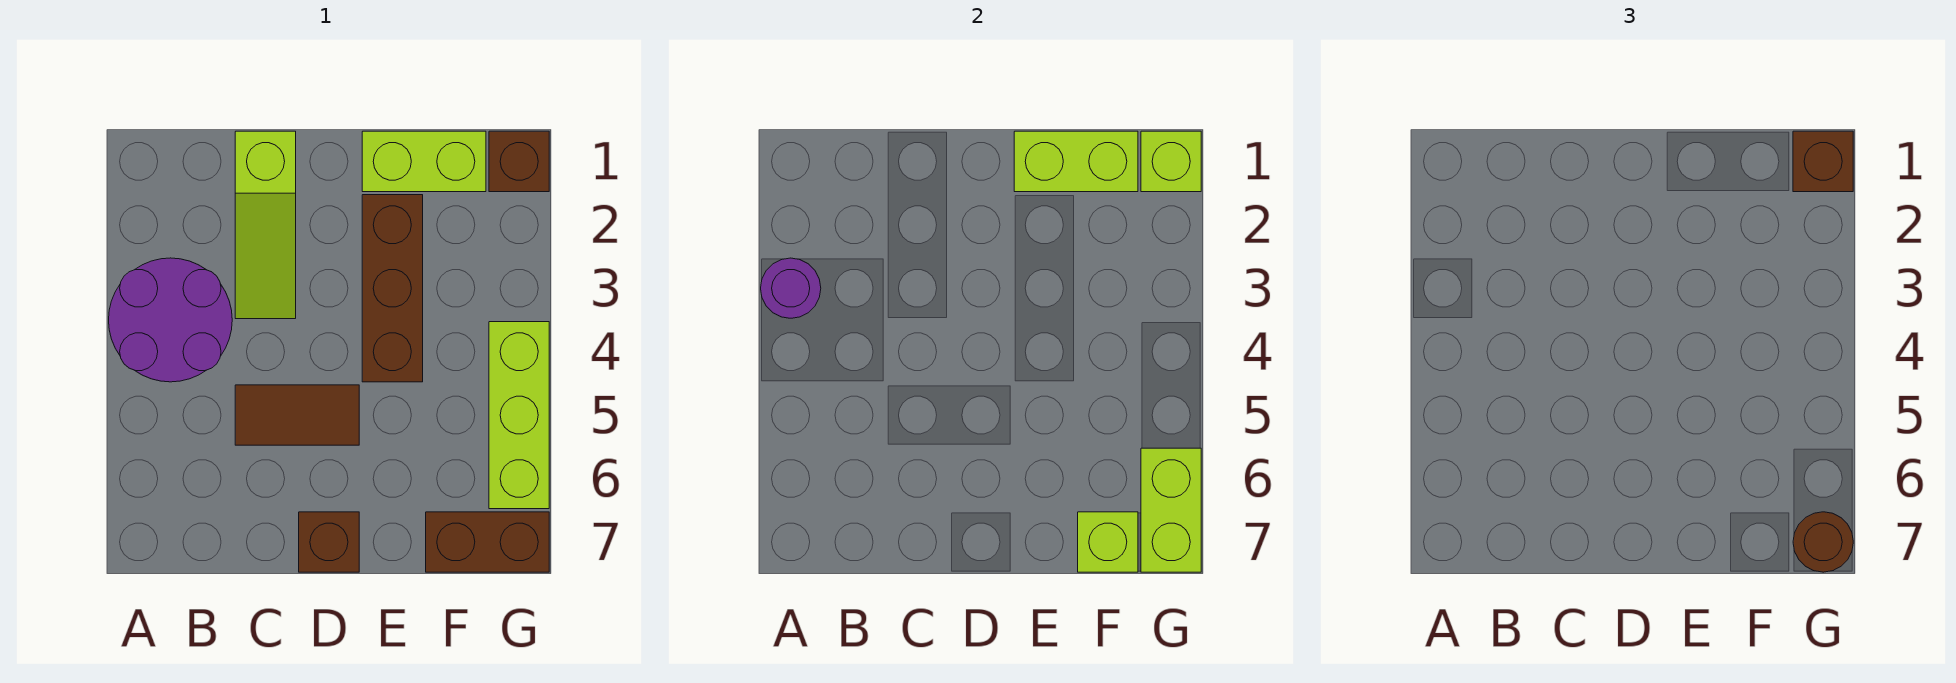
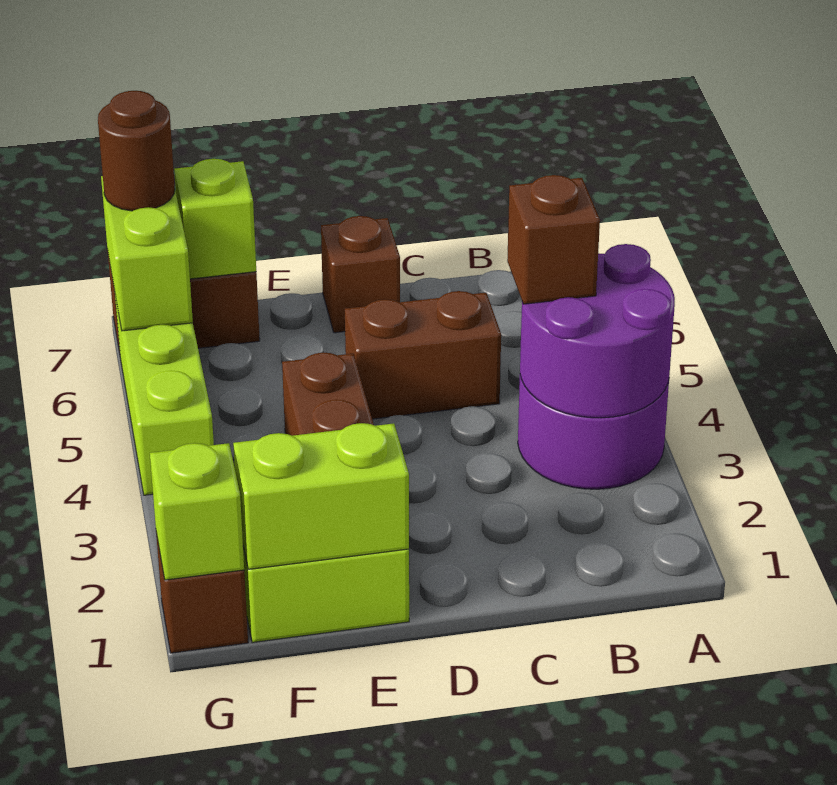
purple round brick A3 level 2 -> purple round brick A3:B4 level 2
lime slope C1:C3 level 1 top 1 -> none
brown tile C5:D5 level 1 -> brown brick C5:D5 level 1
brown brick G1 level 3 -> brown brick B4 level 3

